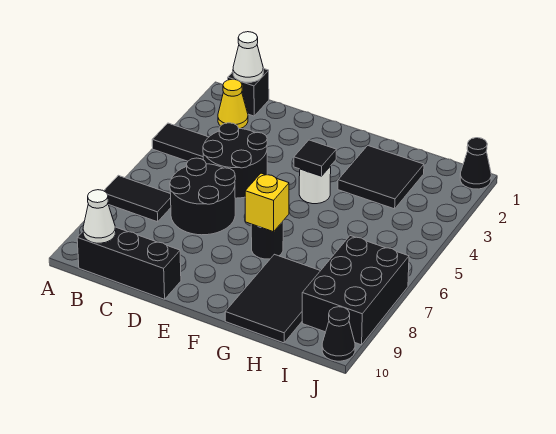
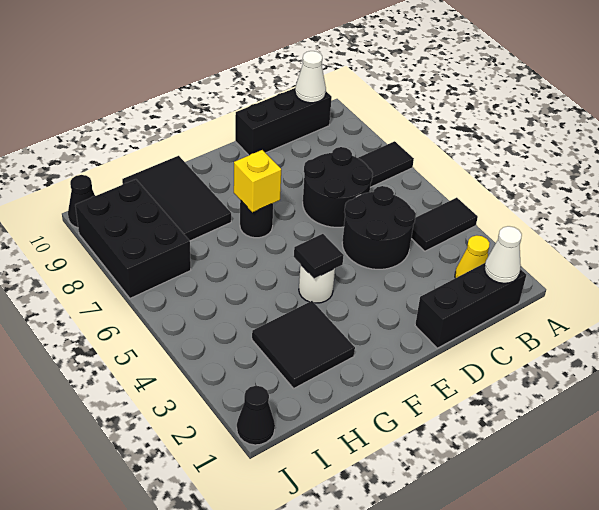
black brick B1 level 1 -> black brick B1:D1 level 1

